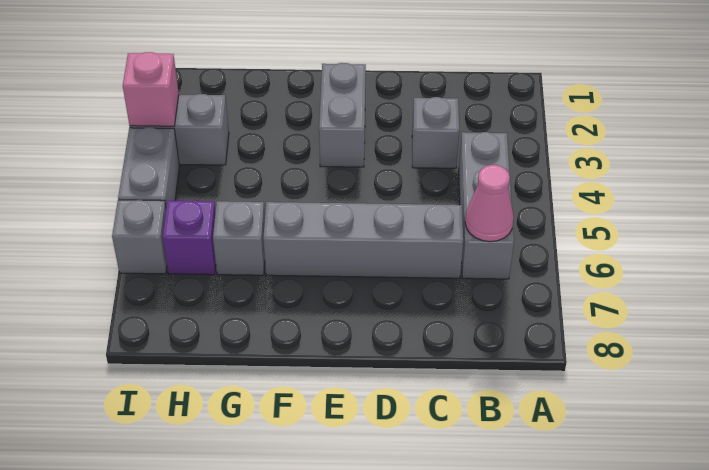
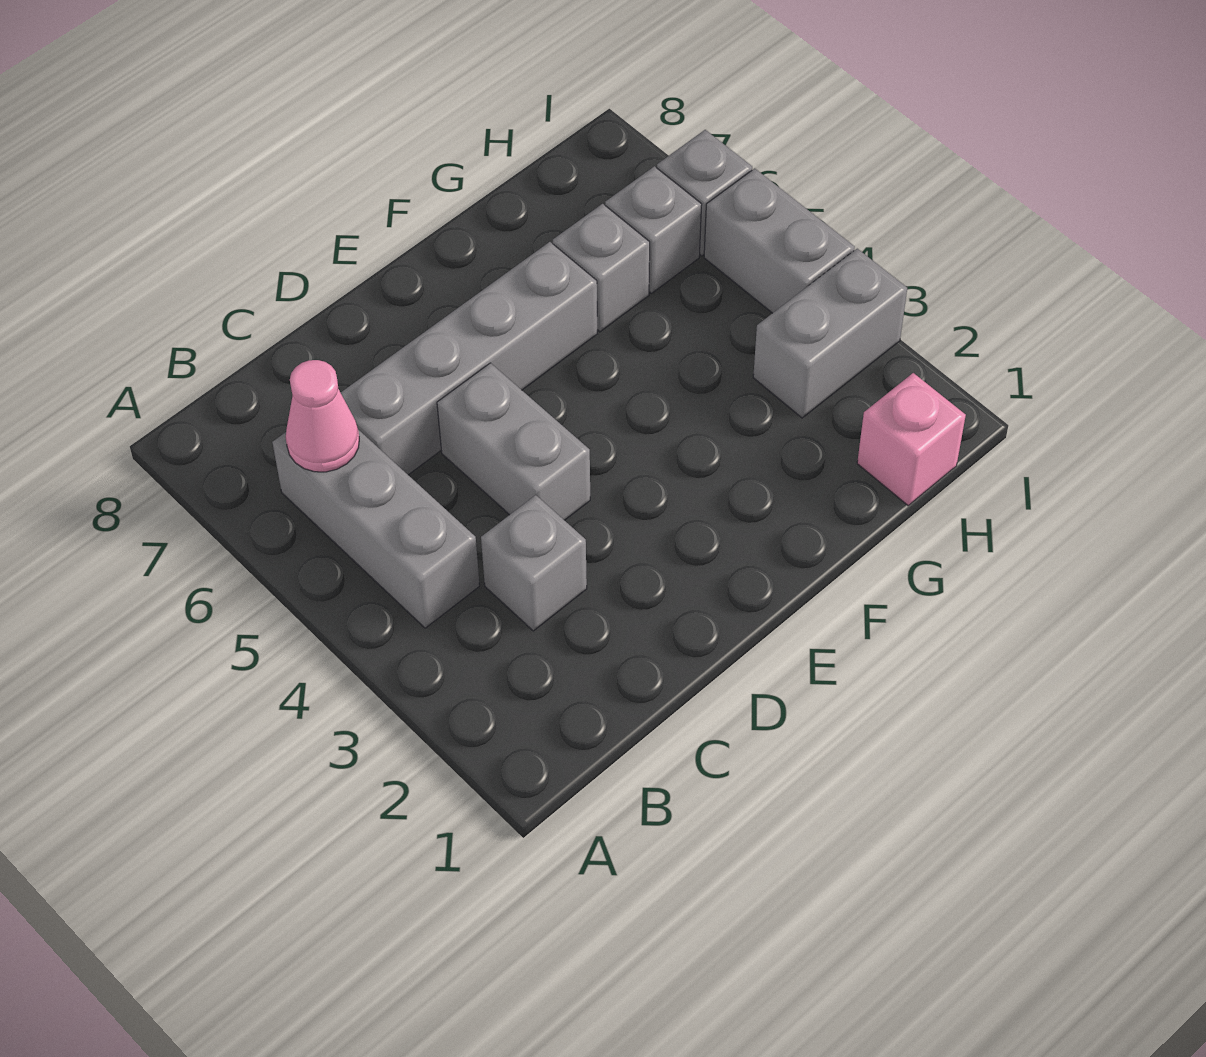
grey brick E2:E3 level 1 -> grey brick D4:D5 level 1
purple brick H6 level 1 -> grey brick H6 level 1
pink brick I3 level 2 -> pink brick H1 level 1

